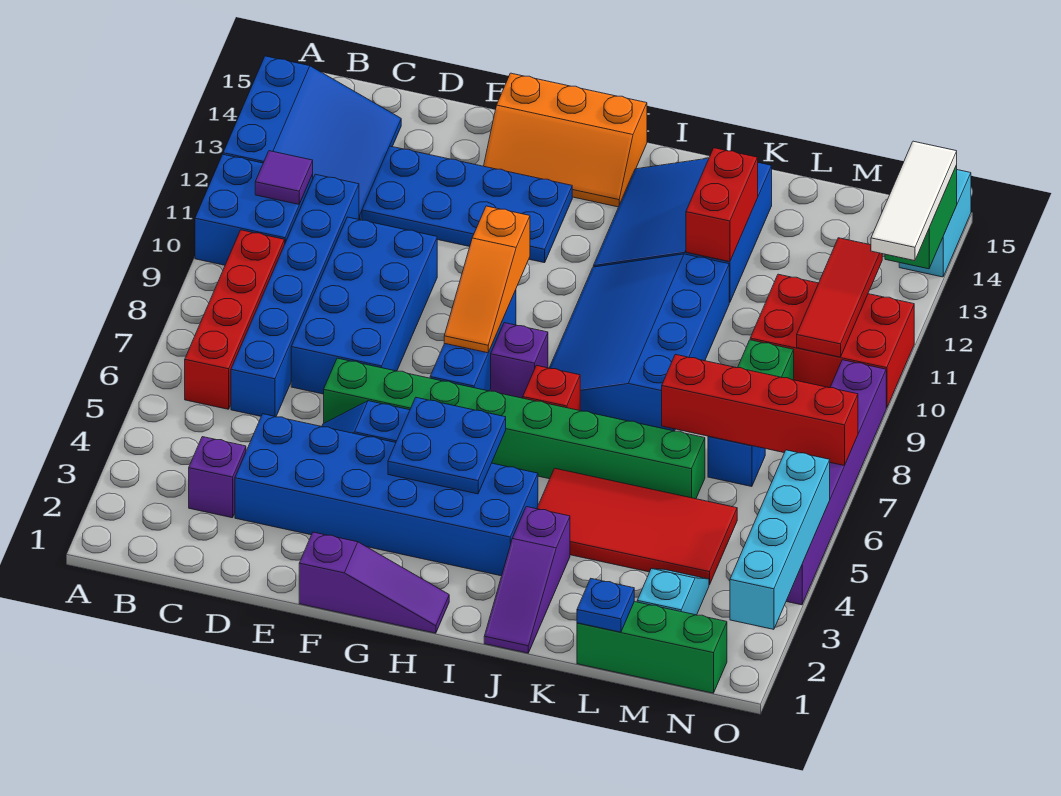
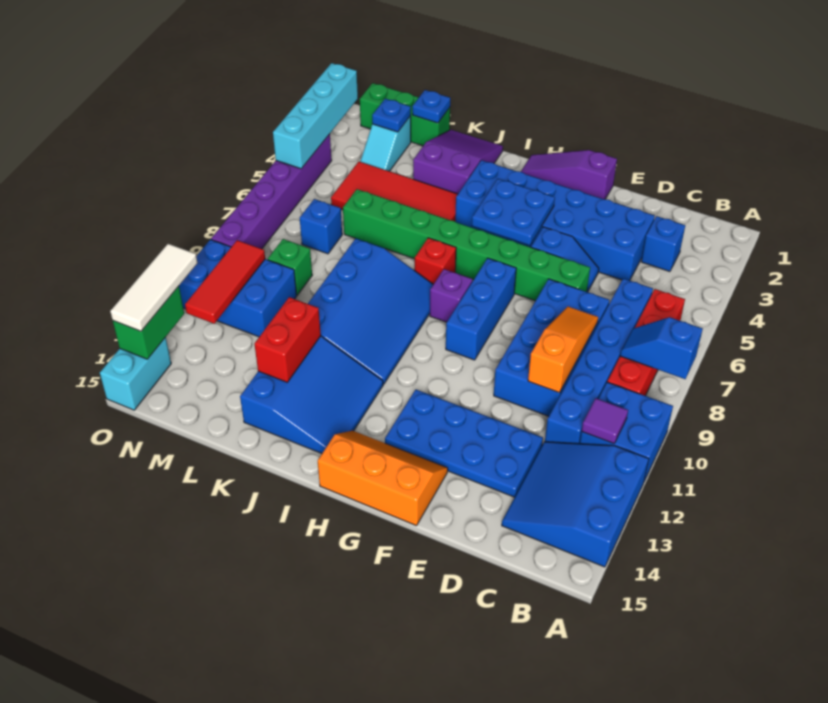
none -> blue slope A8:B8 level 2 top A
purple brick C3 level 1 -> blue brick C3 level 1
orange slope G8:G10 level 2 top 10 -> orange slope D8:D10 level 2 top 10
purple slope J1:J3 level 1 top 3 -> purple slope J1:K3 level 1 top 3
red brick L7:O7 level 2 -> none
none -> blue plate M2 level 2
red brick M10:O11 level 1 -> blue brick M10:O11 level 1

